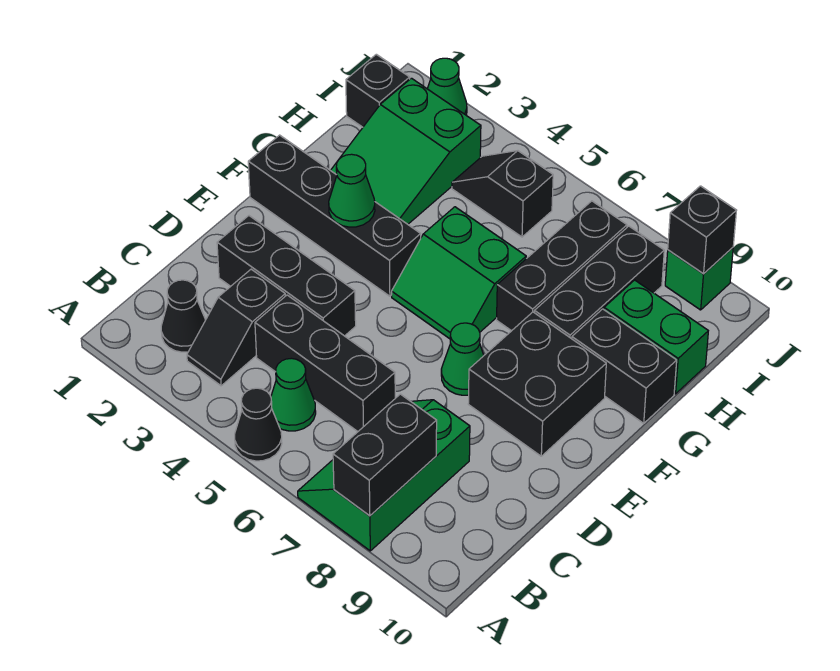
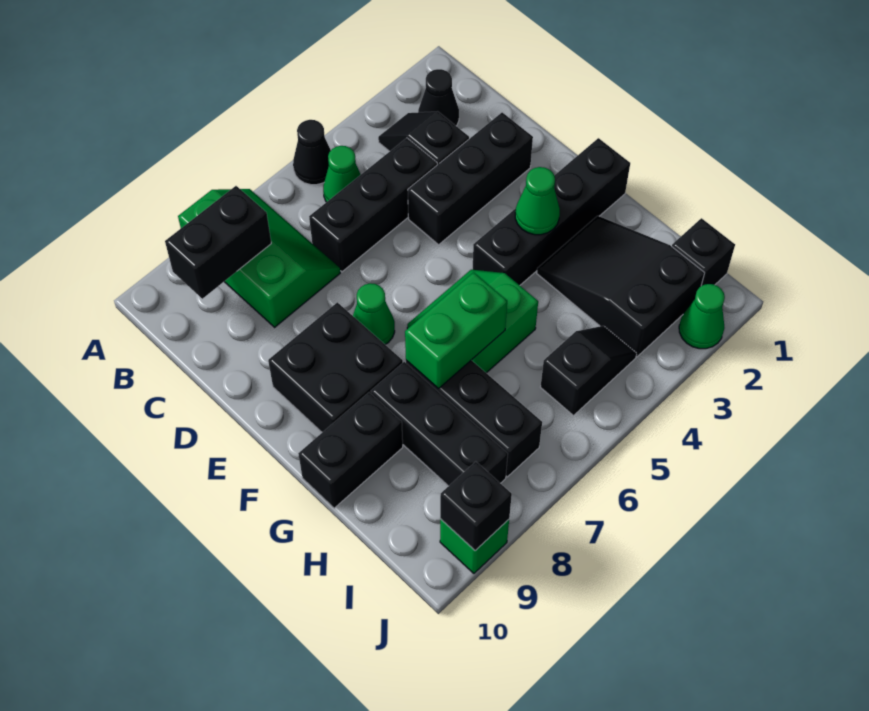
black brick A8:B8 level 2 -> black brick B8:B9 level 2
green slope G2:I3 level 1 top I -> black slope G2:I3 level 1 top I
green brick H9:H10 level 1 -> green brick G6:G7 level 2

